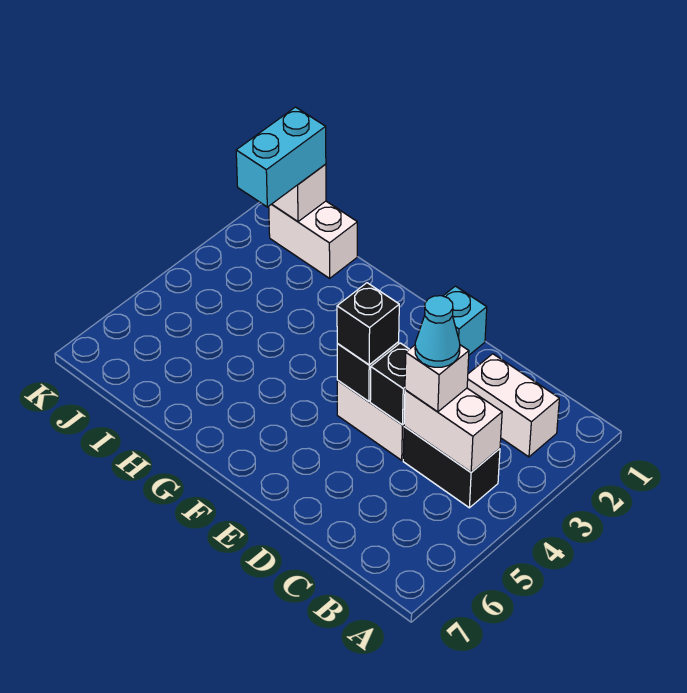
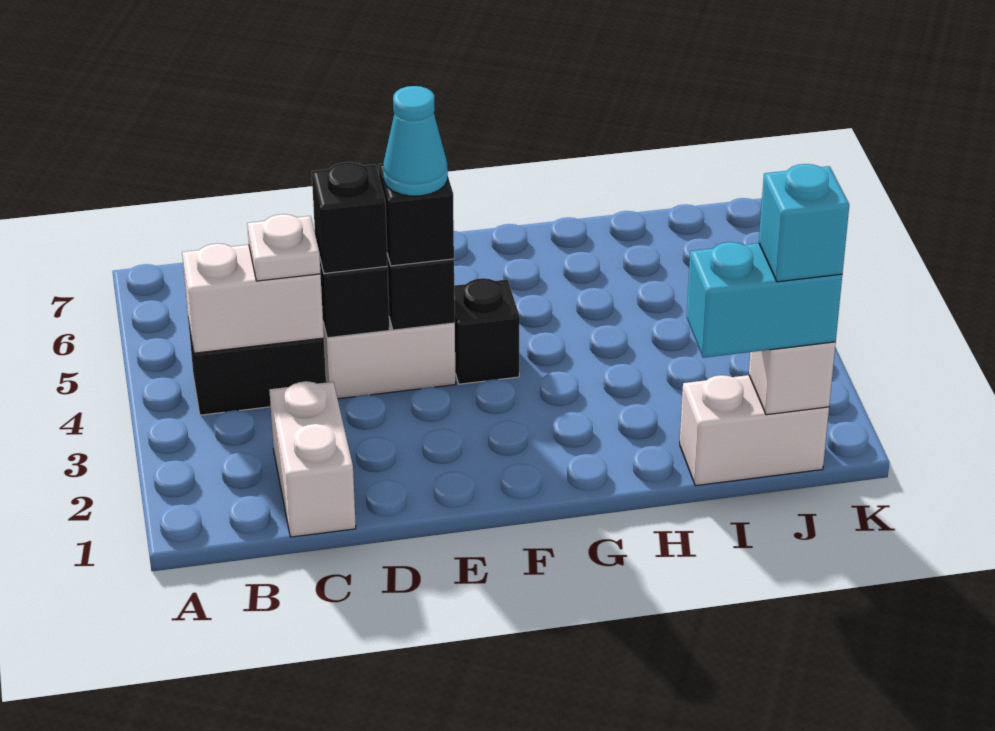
white brick B2:C2 level 1 -> white brick C1:C2 level 1
white brick C4 level 3 -> white plate C4 level 3
cyan cone C4 level 4 -> cyan cone E4 level 4
none -> black brick D4 level 3
cyan brick E1 level 1 -> cyan brick J1 level 4
none -> black brick F4 level 1
cyan brick J1:J2 level 3 -> cyan brick I1:J1 level 3

